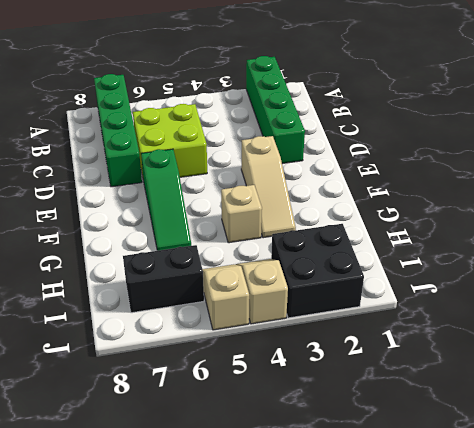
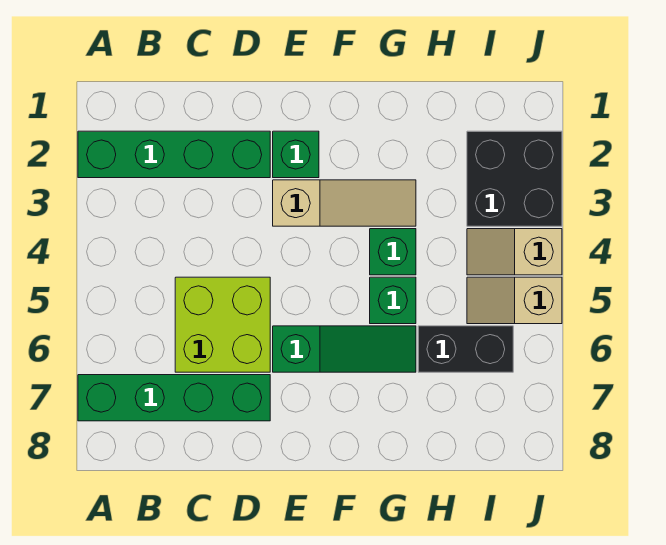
none -> green brick E2 level 1
tan brick G4 level 1 -> green brick G4 level 1
none -> green brick G5 level 1
black brick I6:I7 level 1 -> black brick H6:I6 level 1

